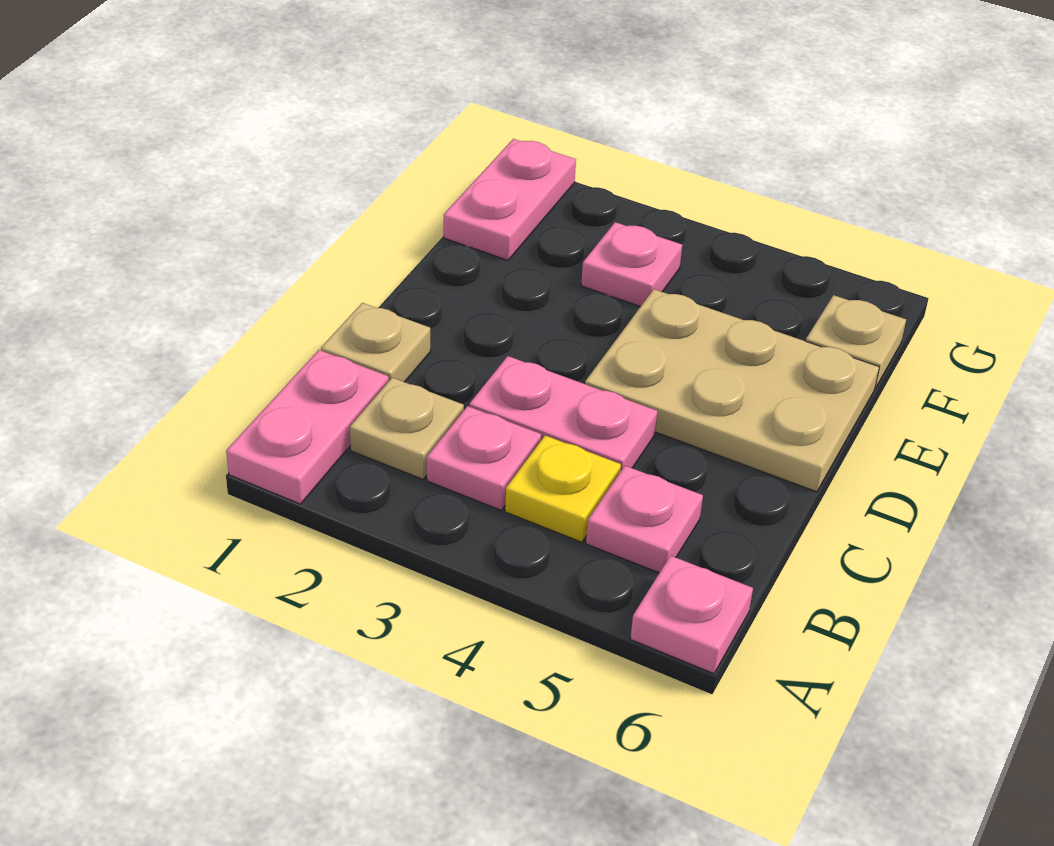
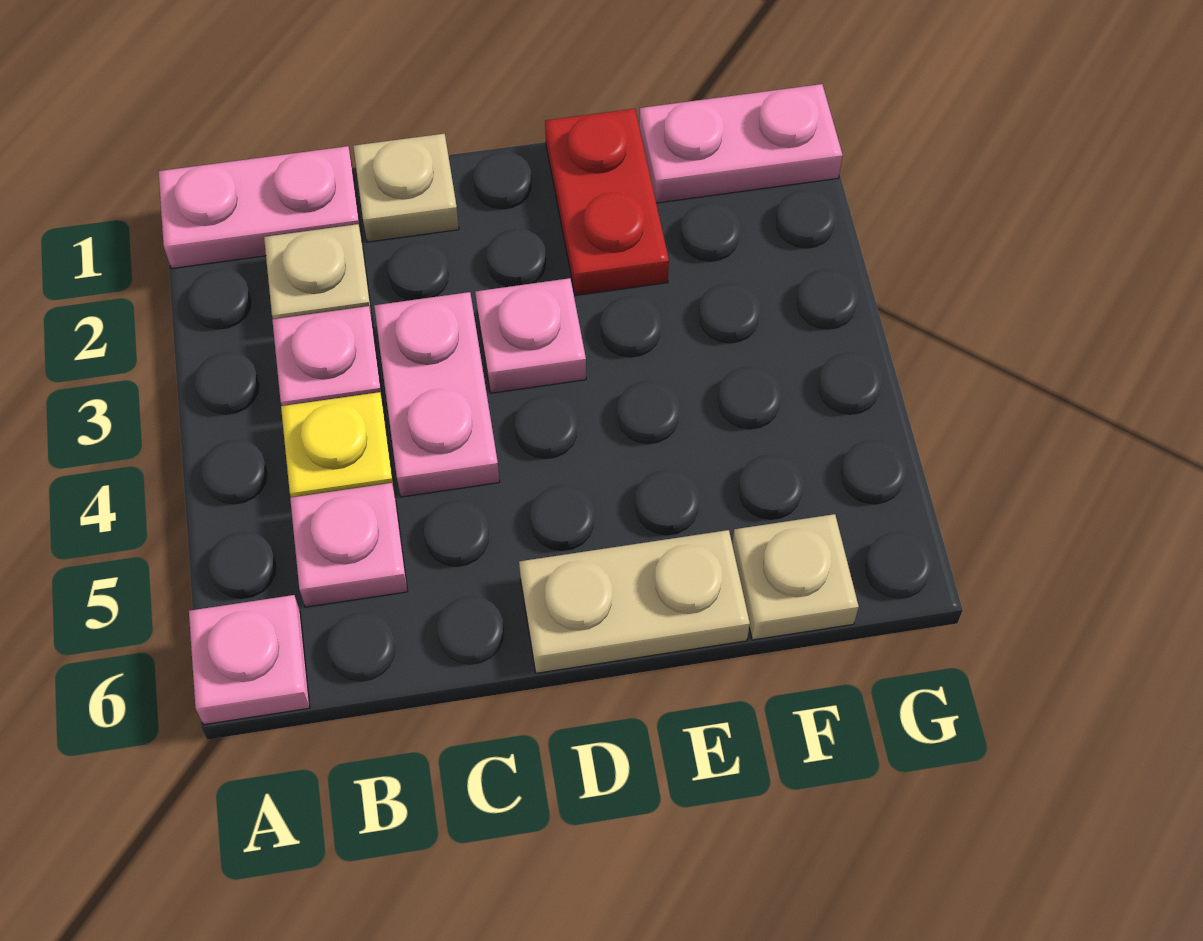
tan plate D4:E6 level 1 -> tan plate D6:E6 level 1
none -> red plate E1:E2 level 1
pink plate F3 level 1 -> pink plate D3 level 1

